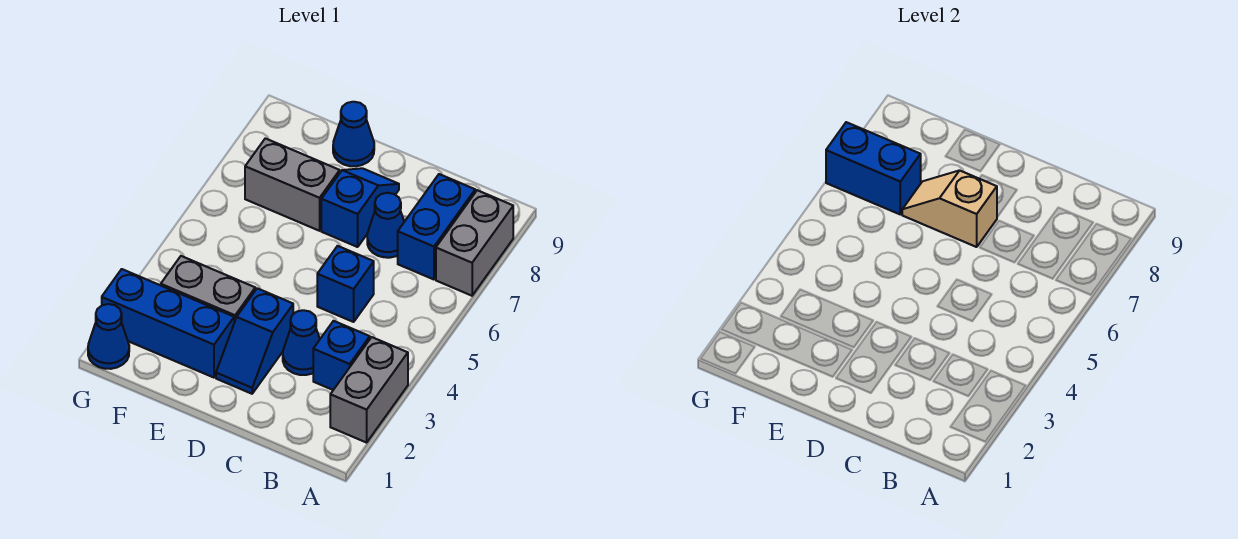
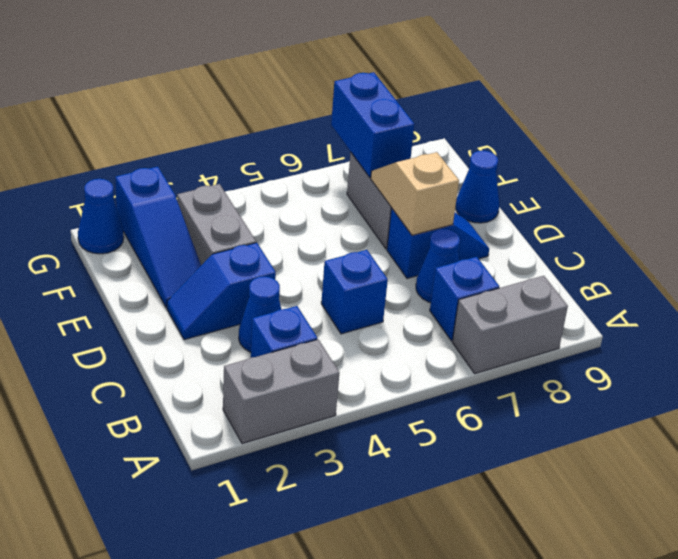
blue brick B7:B8 level 1 -> blue brick B7 level 1
blue brick E2:G2 level 1 -> blue slope E2:G2 level 1 top G

